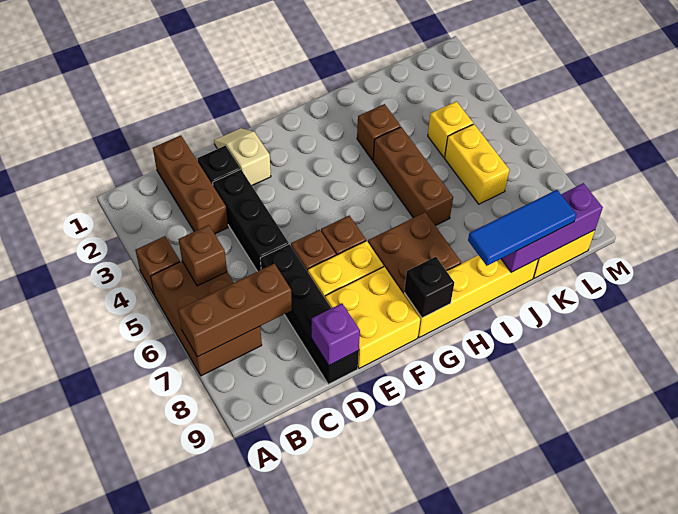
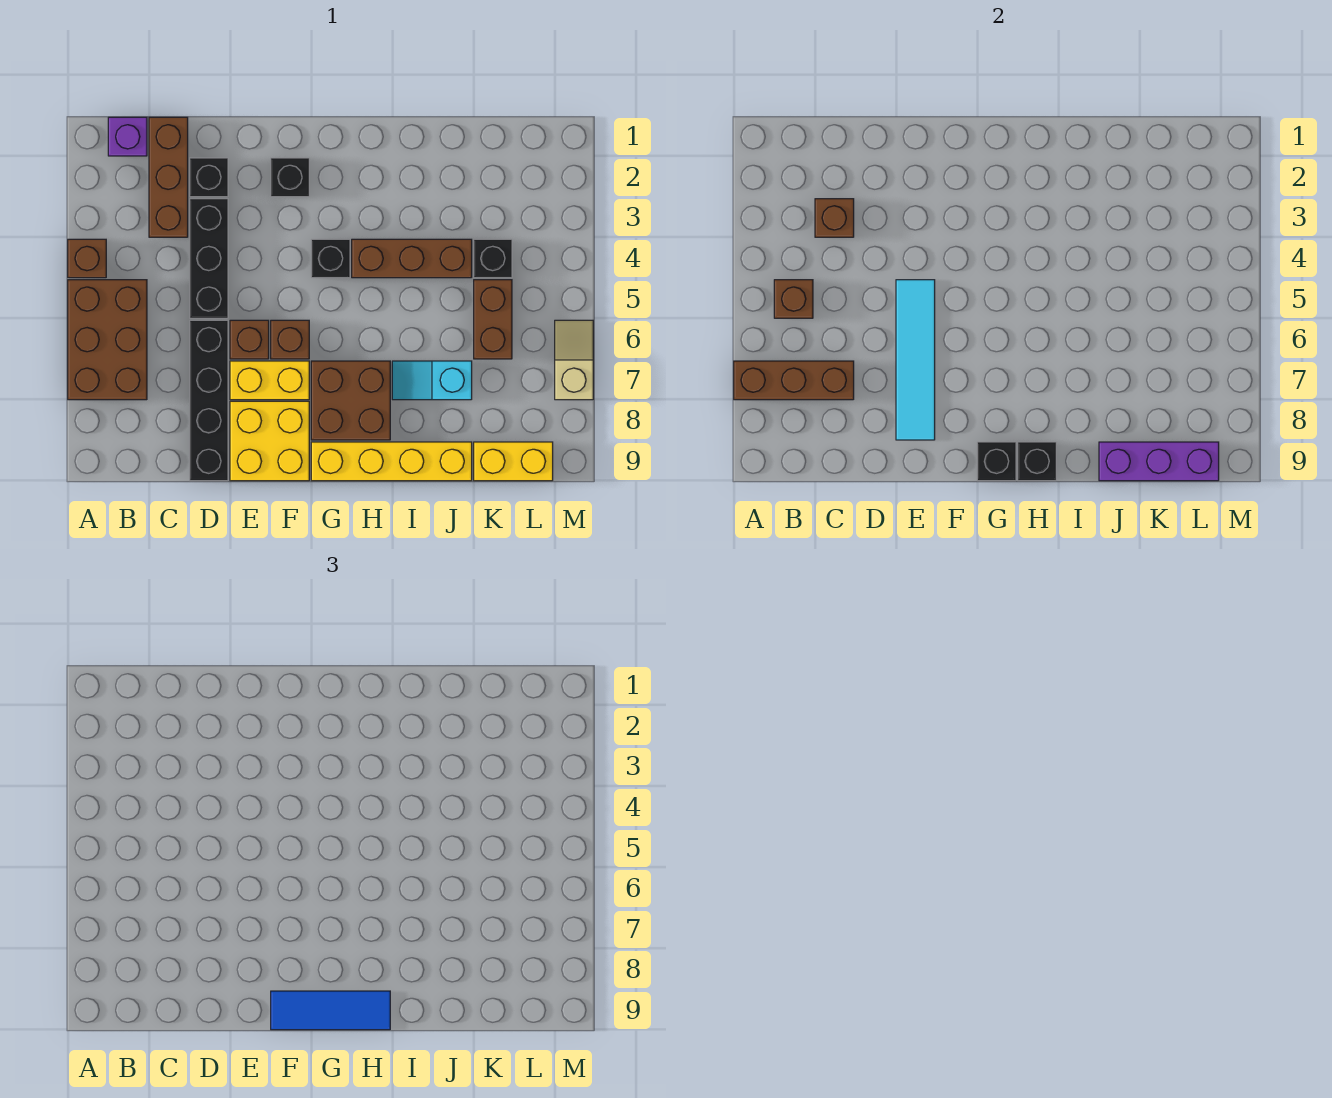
purple brick D9 level 2 -> purple brick B1 level 1
tan slope E1:E2 level 1 top 2 -> tan slope M6:M7 level 1 top 7
none -> cyan tile E5:E8 level 2
none -> black brick F2 level 1
none -> black brick G4 level 1
none -> black brick H9 level 2
brown brick I3 level 1 -> brown brick C3 level 2
brown brick I4:I6 level 1 -> brown brick H4:J4 level 1
none -> cyan slope I7:J7 level 1 top J
blue tile I9:K9 level 3 -> blue tile F9:H9 level 3
yellow brick K4 level 1 -> black brick K4 level 1
yellow brick K5:K6 level 1 -> brown brick K5:K6 level 1

